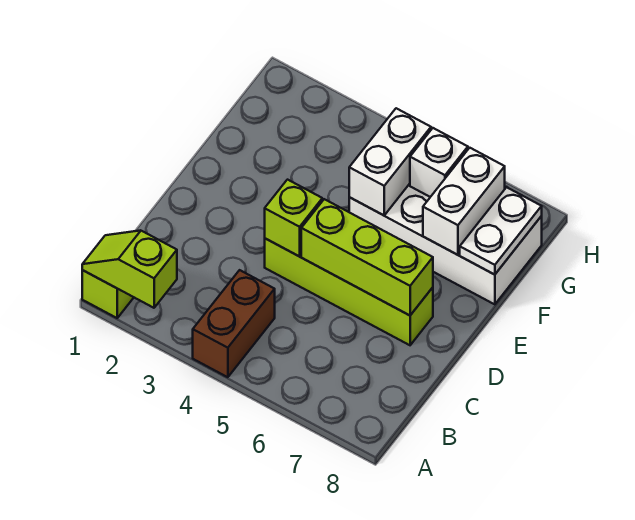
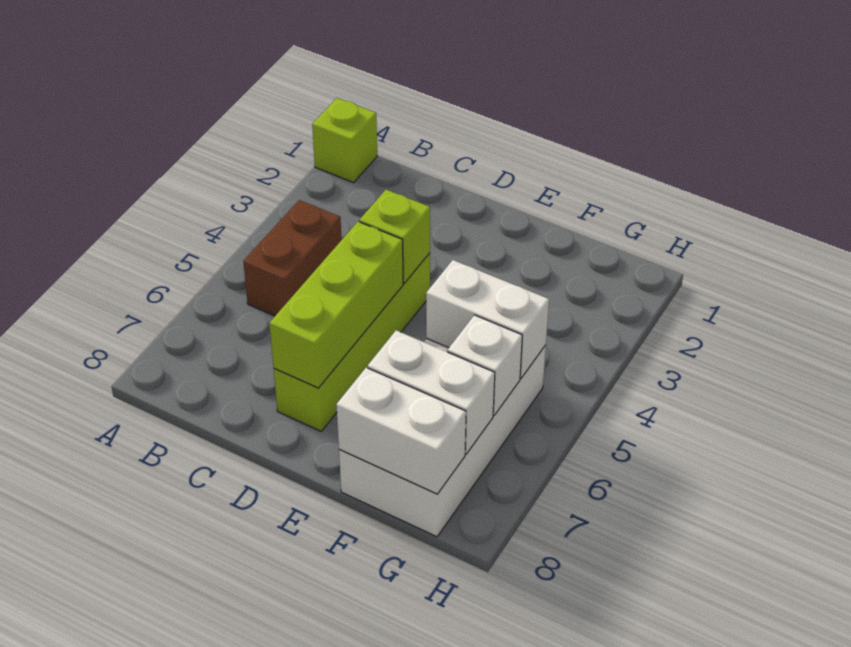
lime slope A1:A2 level 2 top 2 -> none
brown brick A4:B4 level 1 -> brown brick B4:B5 level 1
white plate F8:G8 level 2 -> white brick F8:G8 level 2

